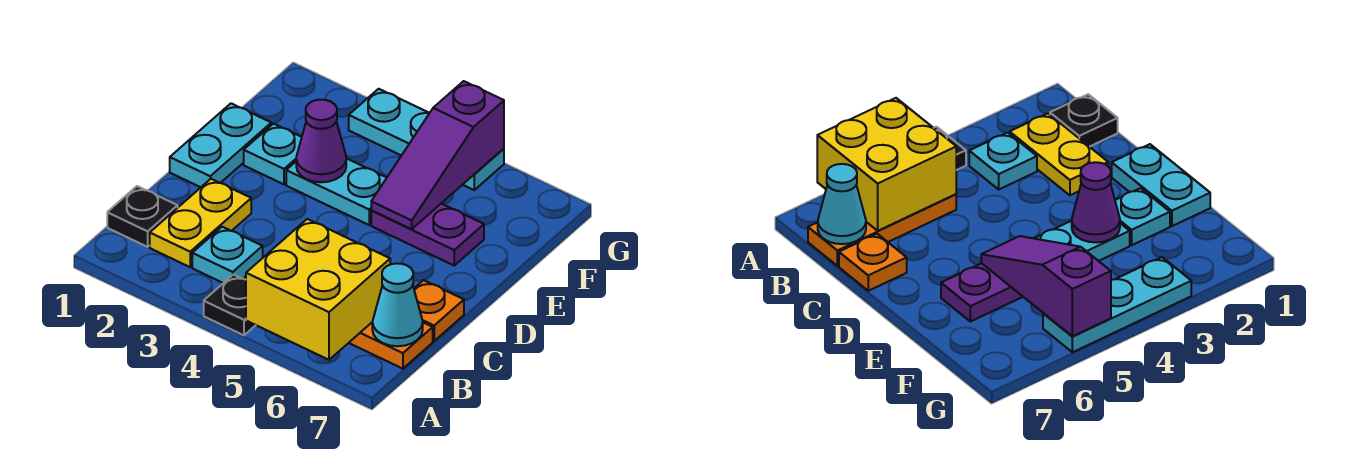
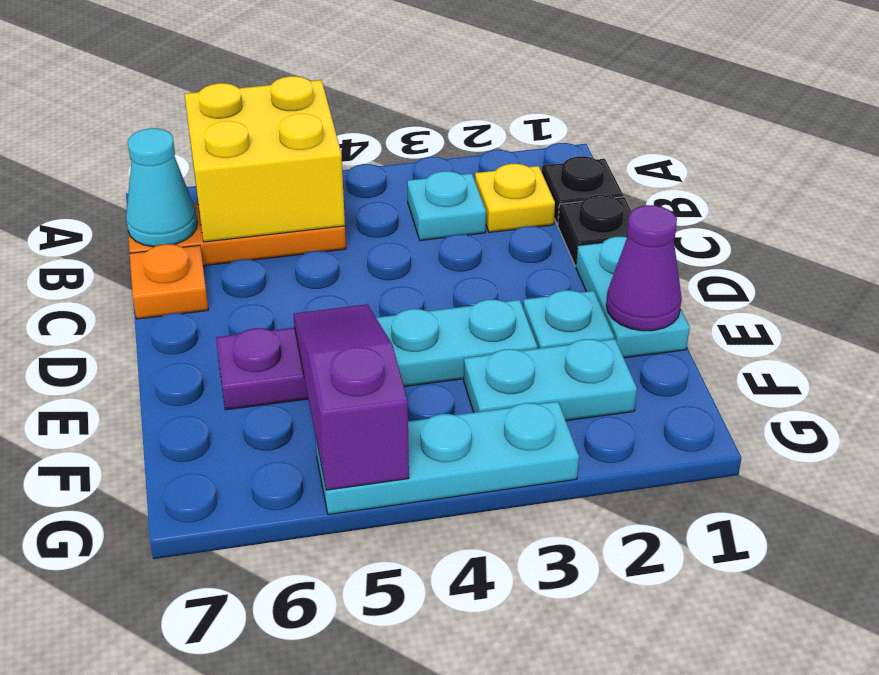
black plate A4 level 1 -> black plate C1 level 1
yellow plate B2:C2 level 1 -> yellow plate B2 level 1
purple cone E3 level 2 -> purple cone E1 level 2
none -> cyan plate F2:F3 level 1

